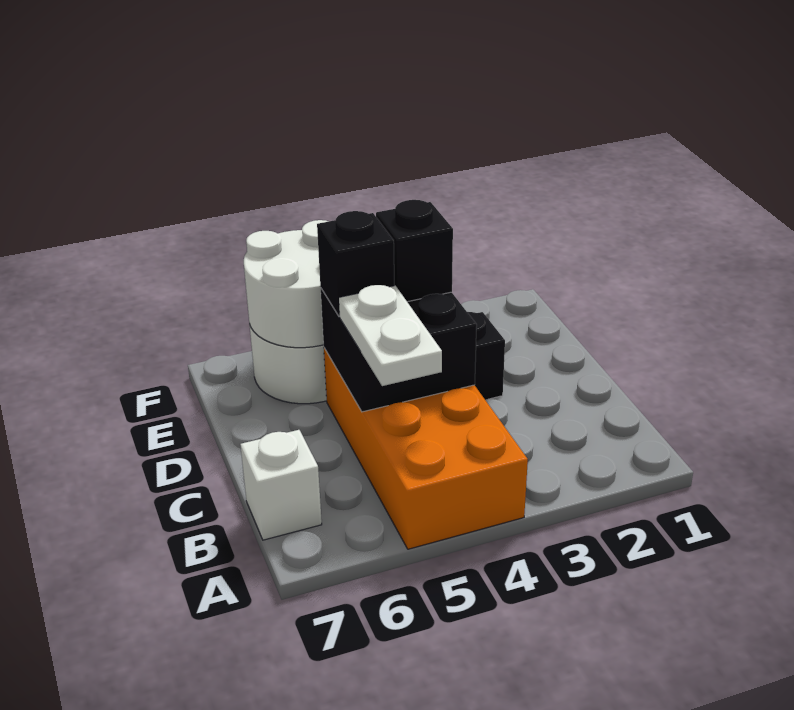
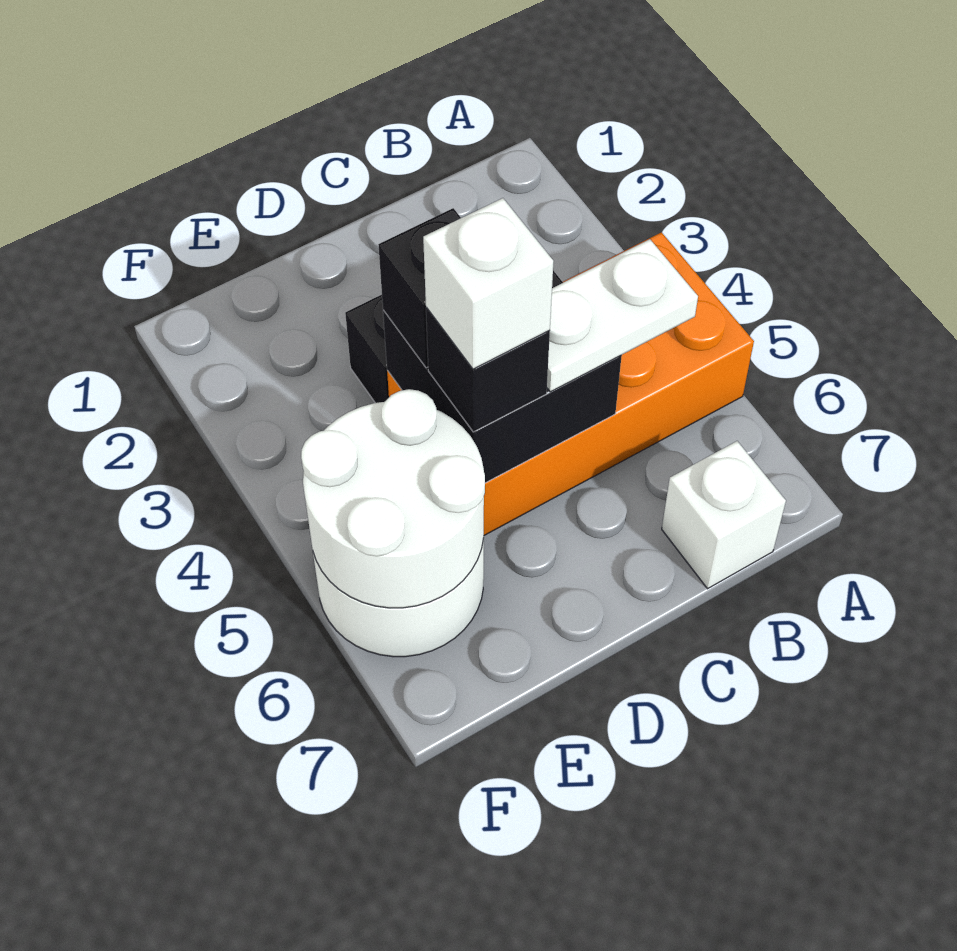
none -> white brick D5 level 4

